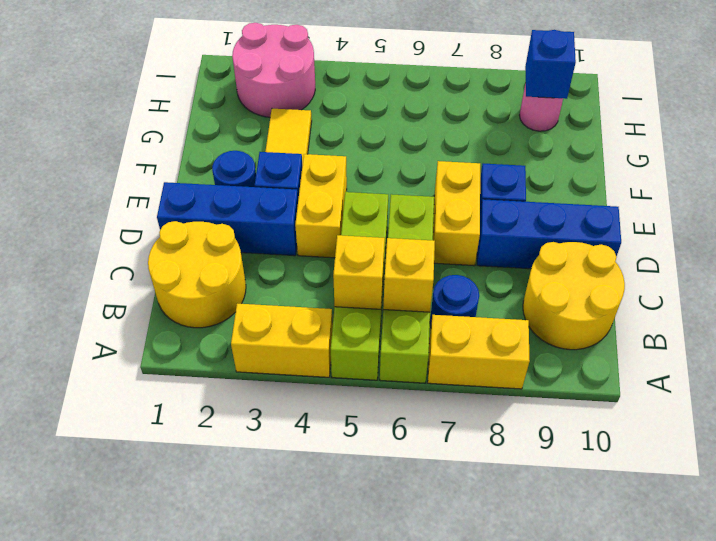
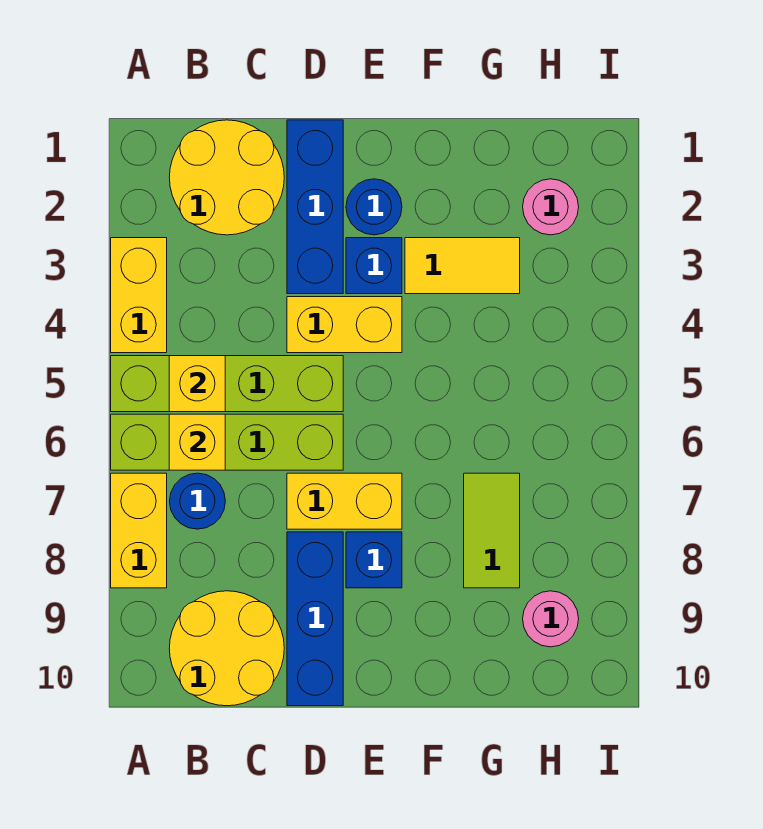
none -> lime tile G7:G8 level 1
pink round brick H2:I3 level 1 -> pink round brick H2 level 1
blue brick H9 level 2 -> none

